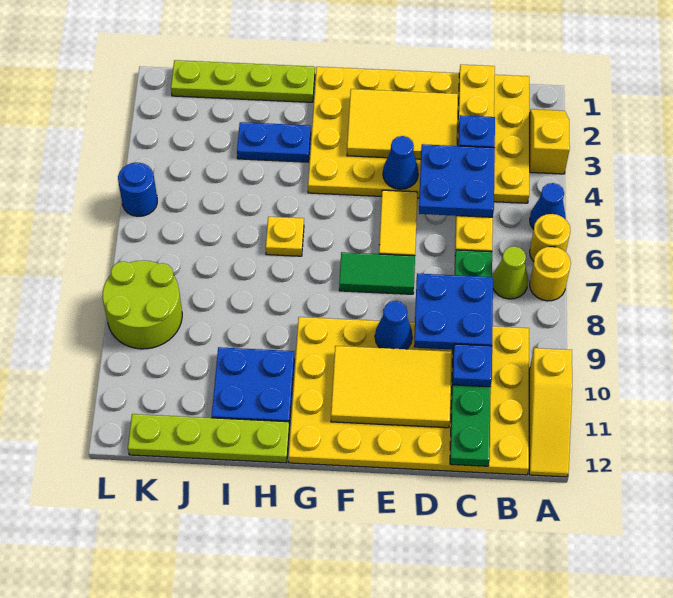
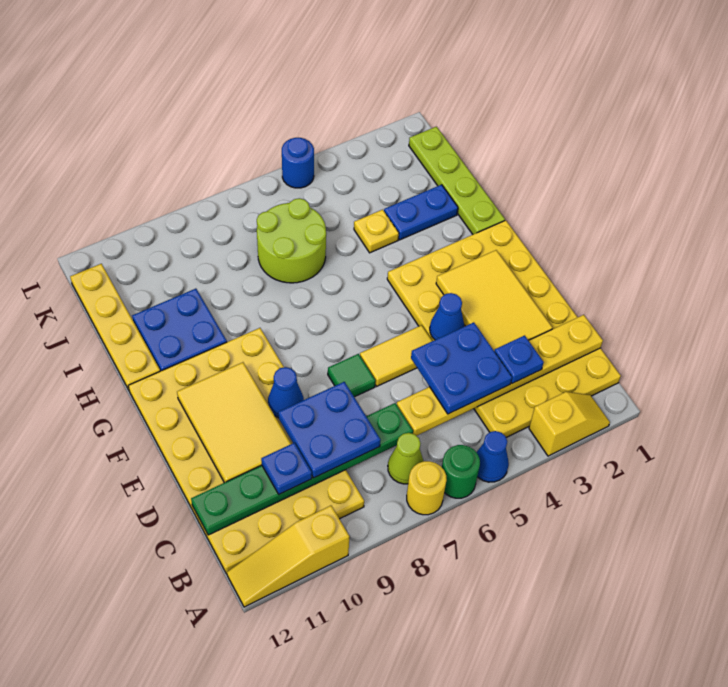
yellow round brick A6 level 1 -> green round brick A6 level 1
green tile E7:F7 level 1 -> green tile E7 level 1
blue plate H3:I3 level 1 -> blue plate I2:I3 level 1
yellow plate H6 level 1 -> yellow plate I4 level 1
lime plate H12:K12 level 1 -> yellow plate H12:K12 level 1
lime round brick K8:L9 level 1 -> lime round brick I6:J7 level 1

